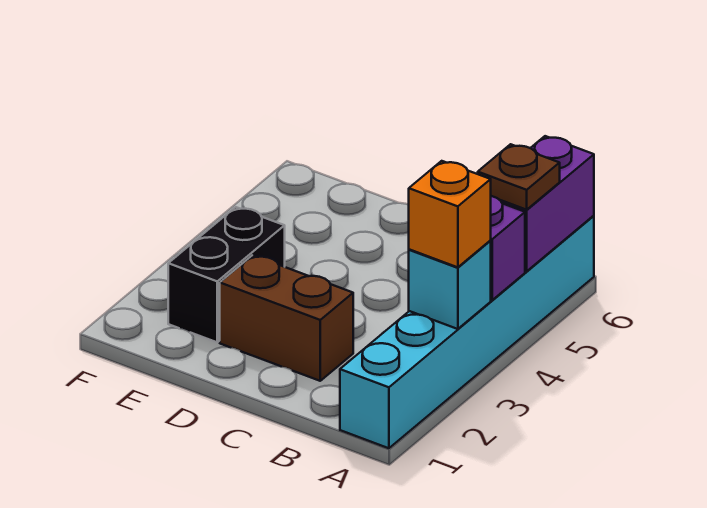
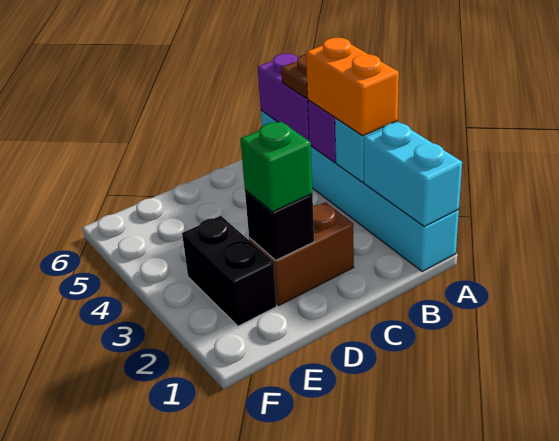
none -> cyan brick A1:A2 level 2
orange brick A3 level 3 -> orange brick A3:A4 level 3
none -> black brick D2 level 2
none -> green brick D2 level 3

